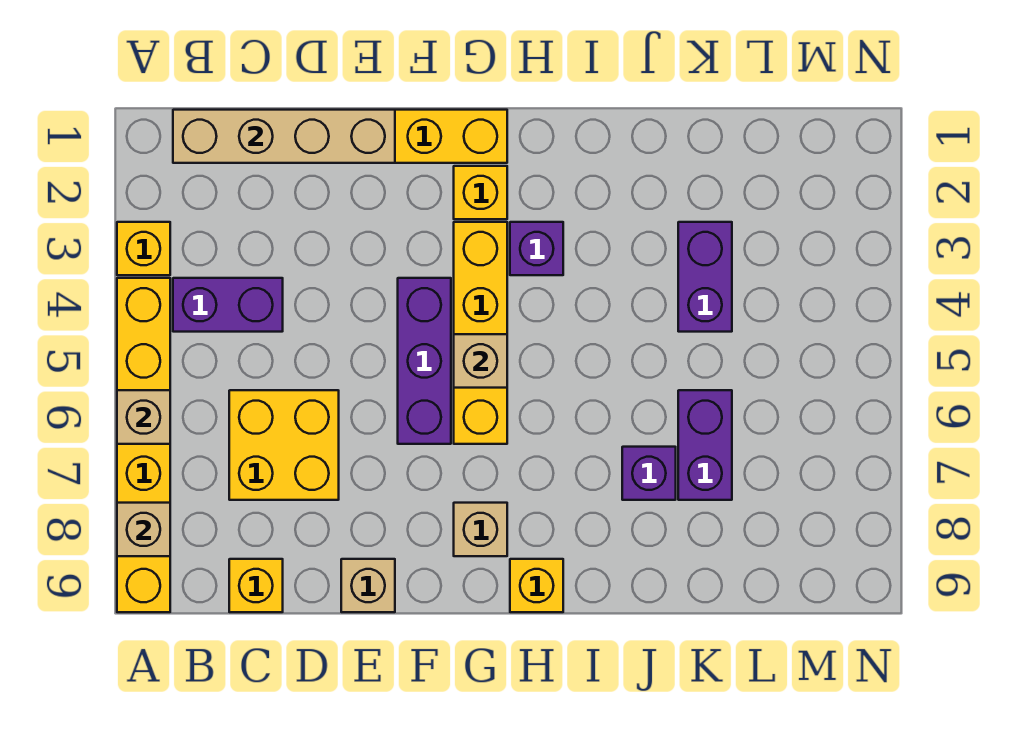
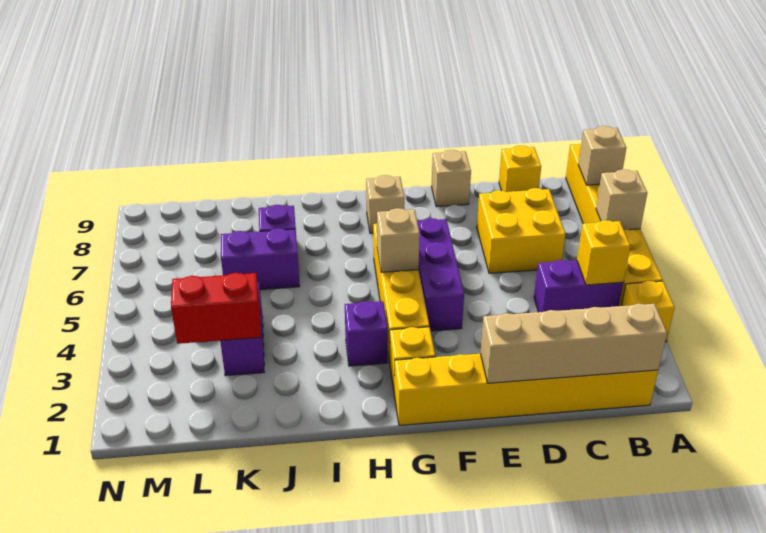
yellow brick H9 level 1 -> yellow brick B4 level 2
none -> red brick K3:L3 level 2
purple brick K6:K7 level 1 -> purple brick J6:K6 level 1

